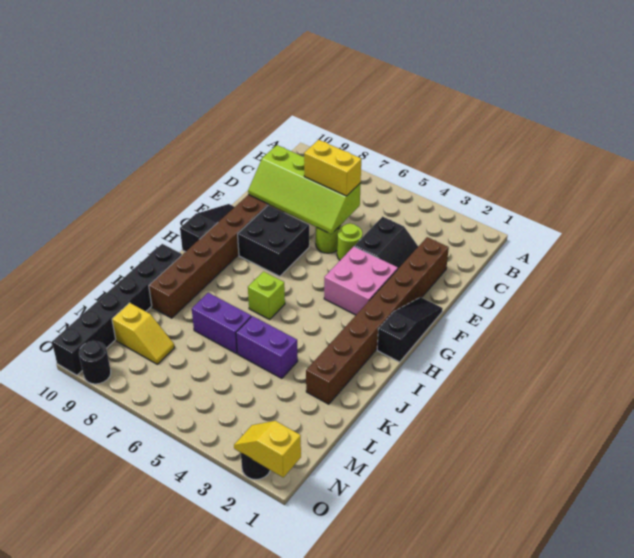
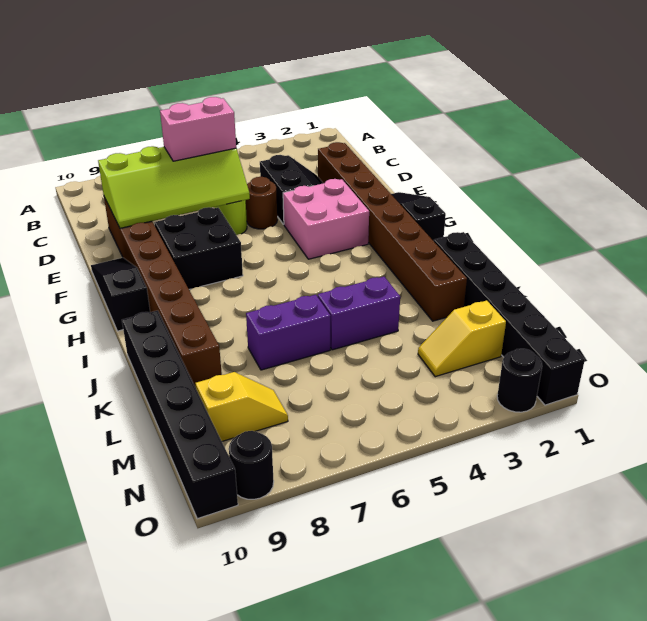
yellow brick D6:D7 level 3 -> pink brick D6:D7 level 3
lime round brick E5 level 1 -> brown round brick E5 level 1
lime brick I6 level 1 -> none
none -> black brick J1:O1 level 1
yellow slope O1:O2 level 2 top 1 -> yellow slope M2:M3 level 1 top 2

